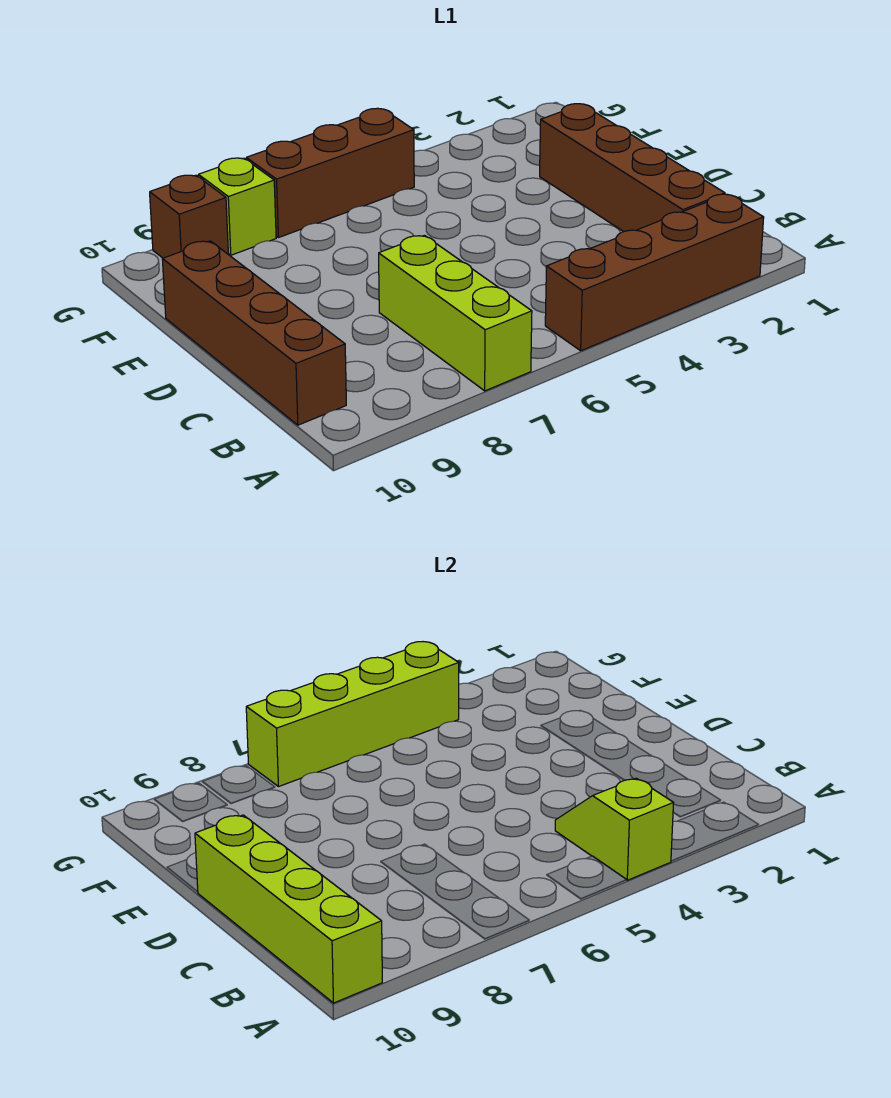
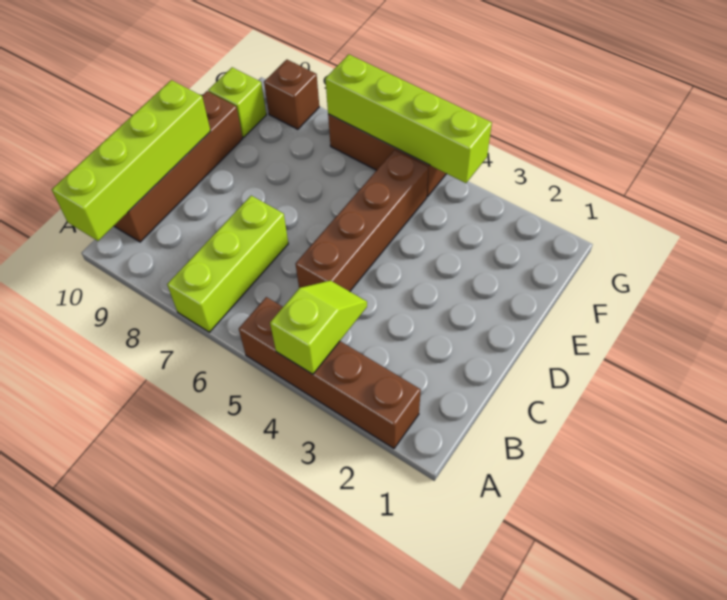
brown brick B2:E2 level 1 -> brown brick C5:F5 level 1
lime brick G8 level 1 -> lime brick F10 level 1

